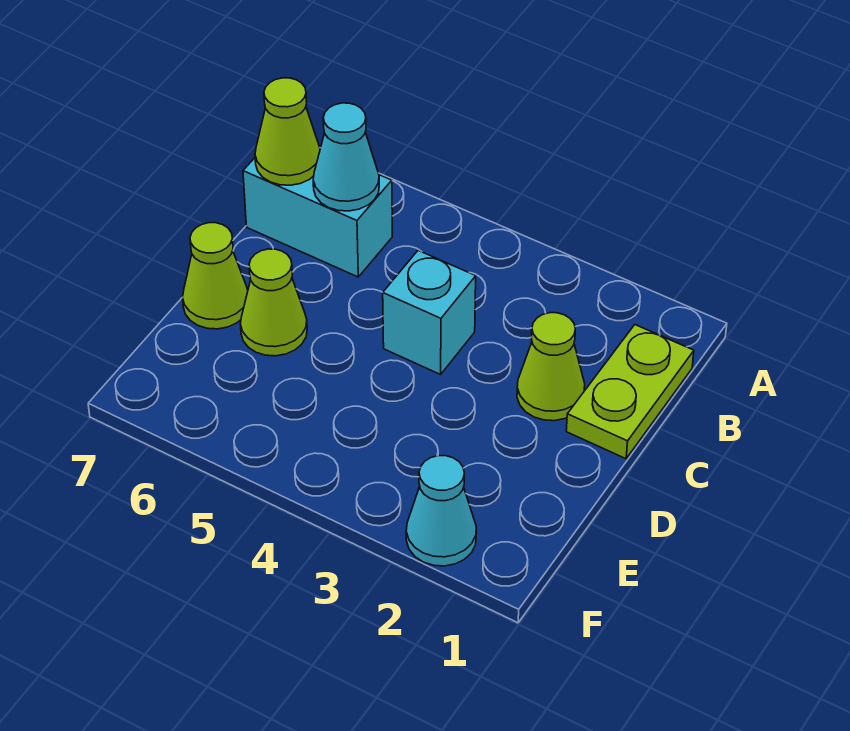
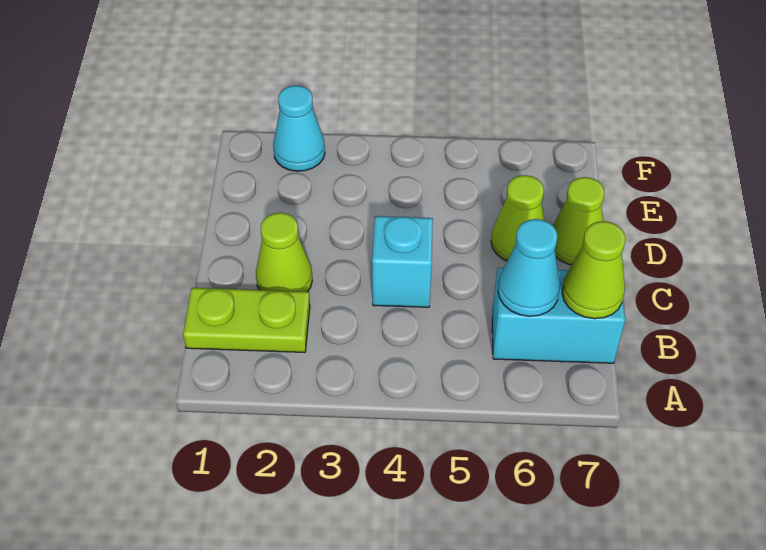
lime plate B1:C1 level 1 -> lime plate B1:B2 level 1

